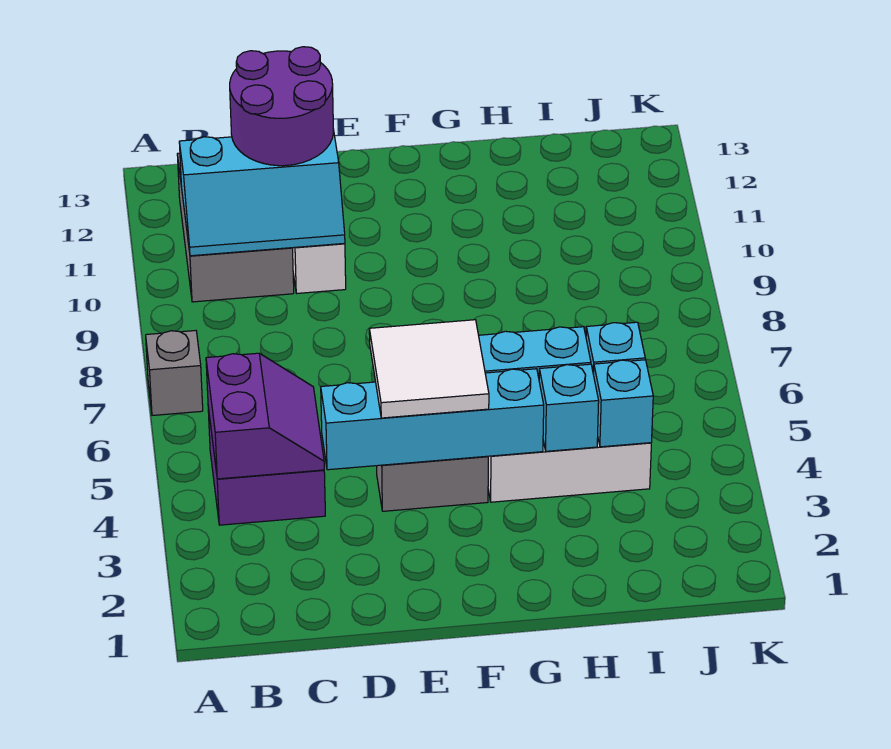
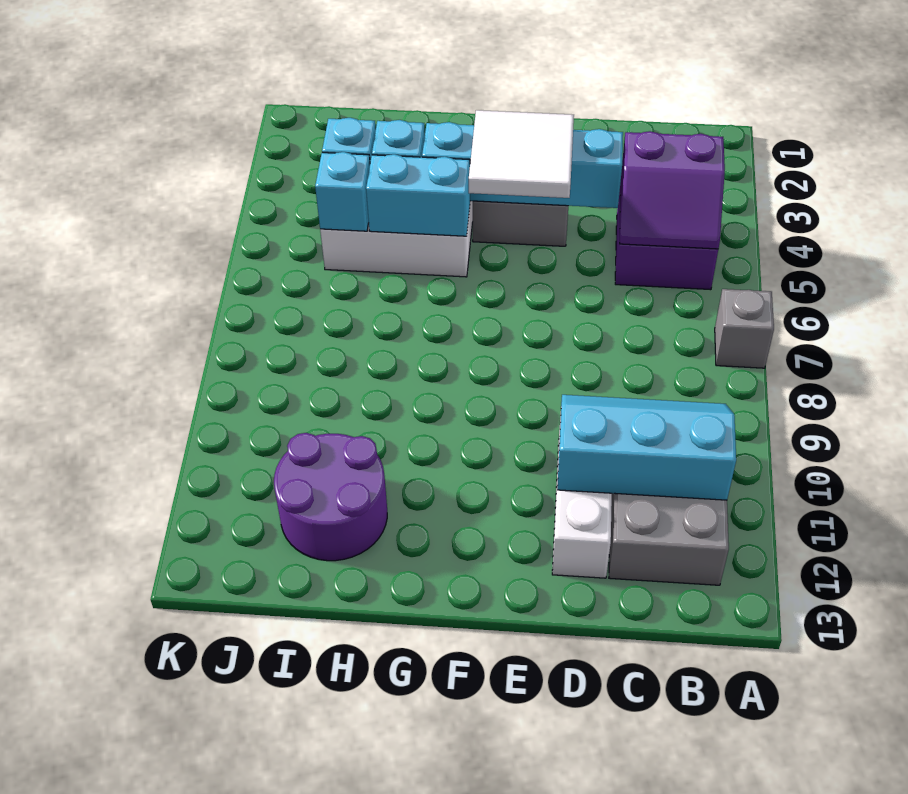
purple slope B4:C5 level 2 top B -> purple slope B4:C5 level 2 top 4
purple round brick C11:D12 level 3 -> purple round brick H11:I12 level 1

